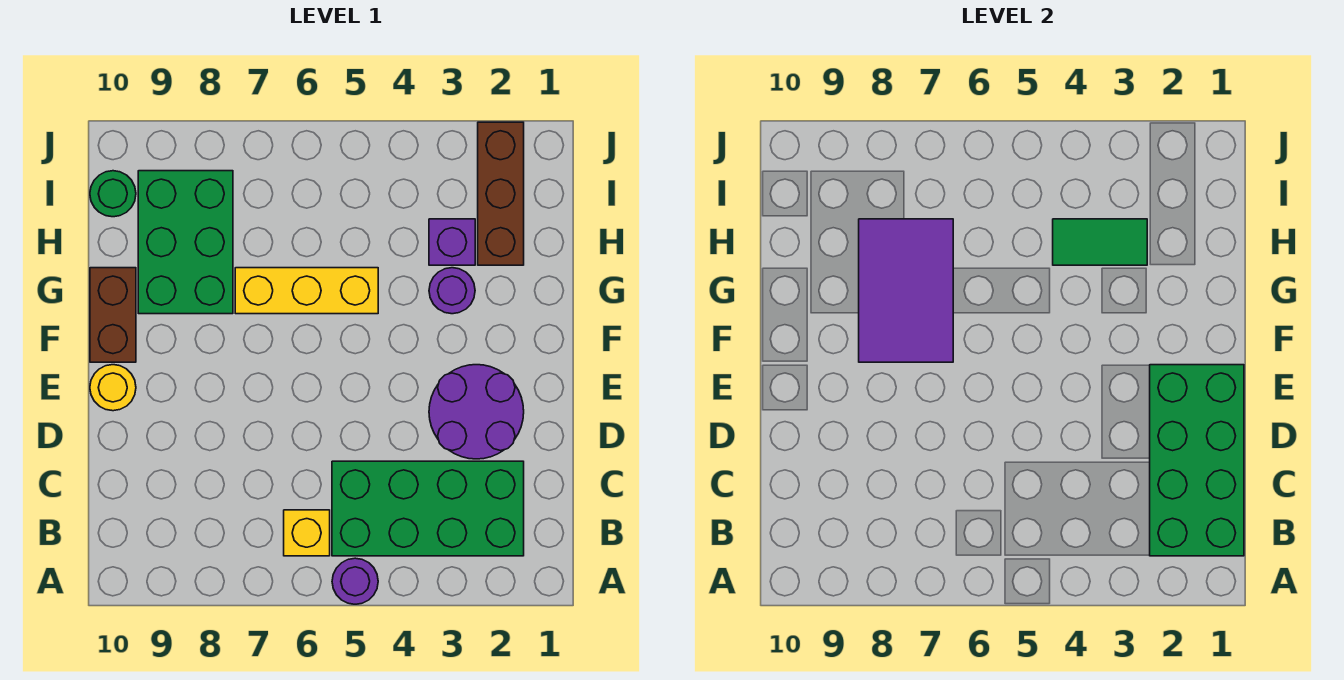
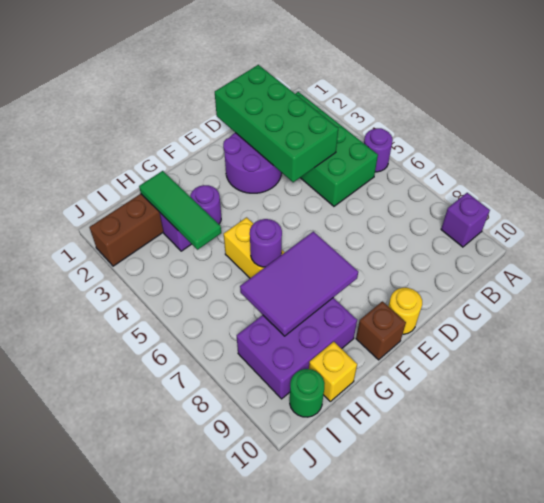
none -> purple brick A9 level 1
green brick B1:E2 level 2 -> green brick C1:D4 level 2
yellow brick B6 level 1 -> yellow brick H10 level 1
brown brick F10:G10 level 1 -> brown brick F10 level 1
none -> purple round brick G6 level 2
green brick G8:I9 level 1 -> purple brick G8:I9 level 1
green tile H3:H4 level 2 -> green tile H2:H4 level 2

